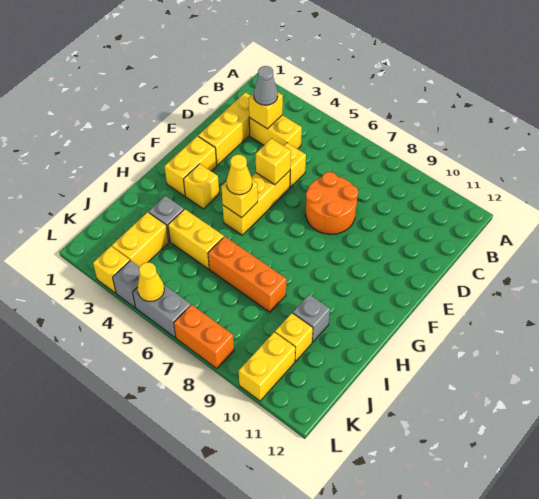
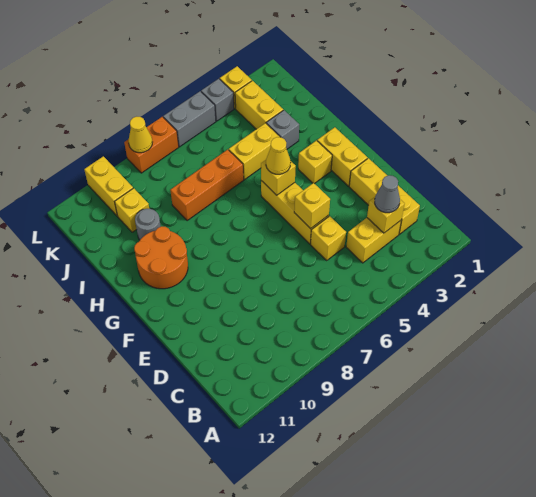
orange round brick D7:E8 level 1 -> orange round brick G10:H11 level 1
grey brick I10 level 1 -> grey round brick I10 level 1
yellow cone L5 level 2 -> yellow cone L8 level 2

